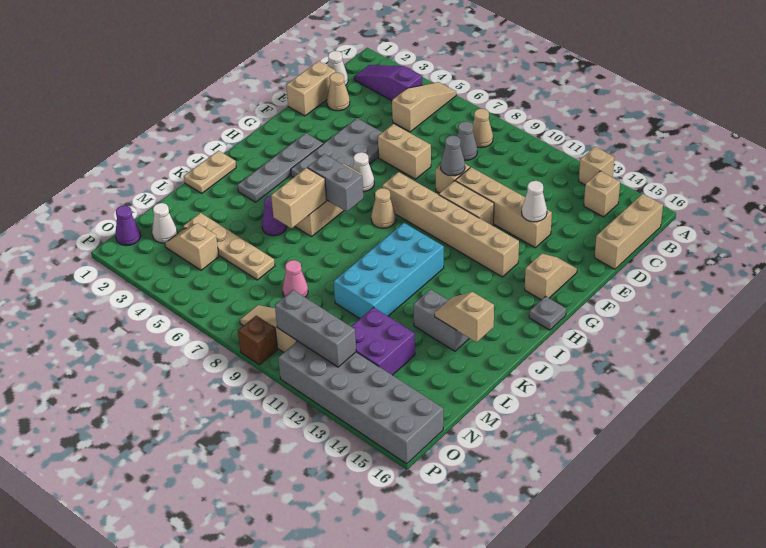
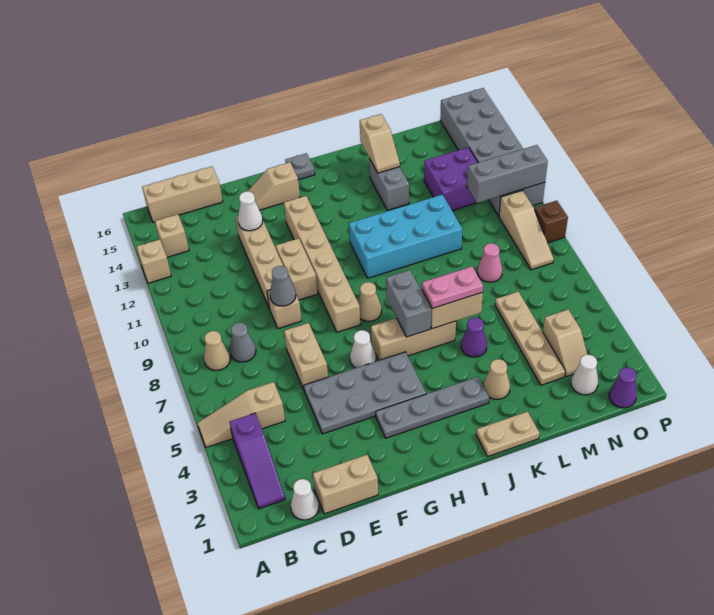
tan cone D2 level 1 -> tan cone K3 level 1
none -> pink plate J6:K6 level 3
grey brick O10:O12 level 2 -> grey brick N11:P11 level 2

